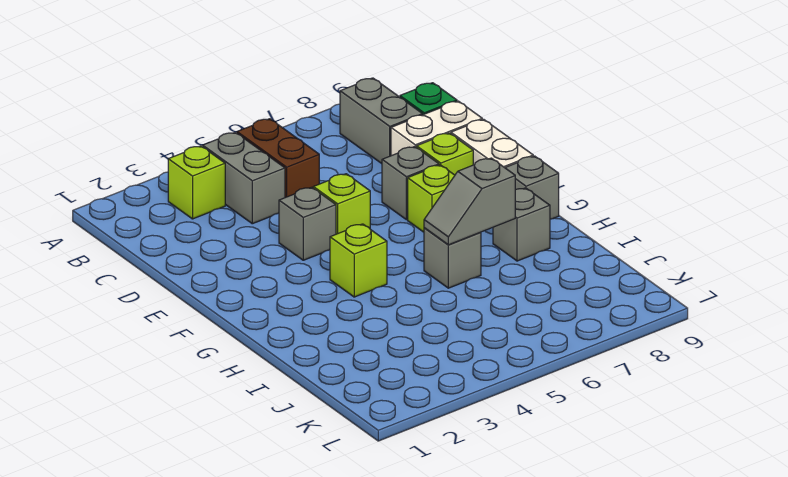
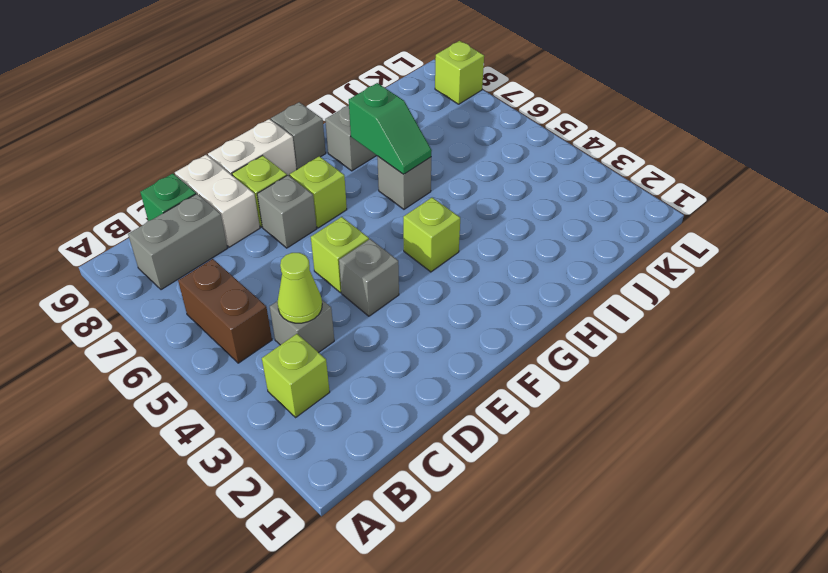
grey brick B4:C4 level 1 -> grey brick C4 level 1
brown brick B5:C5 level 1 -> brown brick B5:B6 level 1
none -> lime cone C4 level 2
grey slope H6:H7 level 2 top 7 -> green slope H6:H7 level 2 top 7
none -> lime brick L8 level 1

